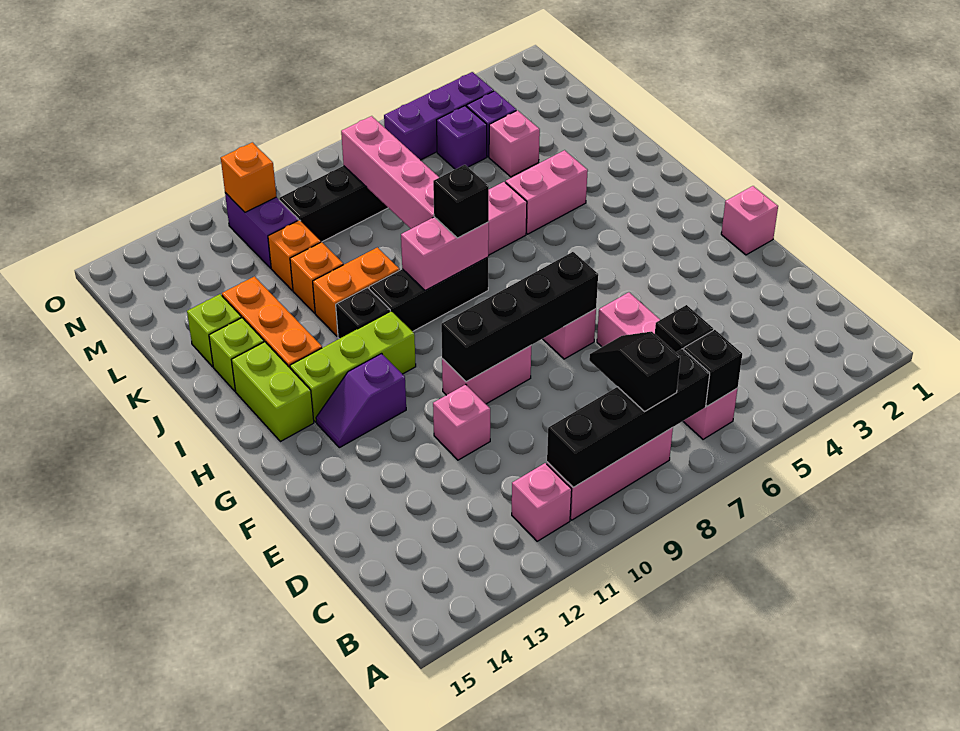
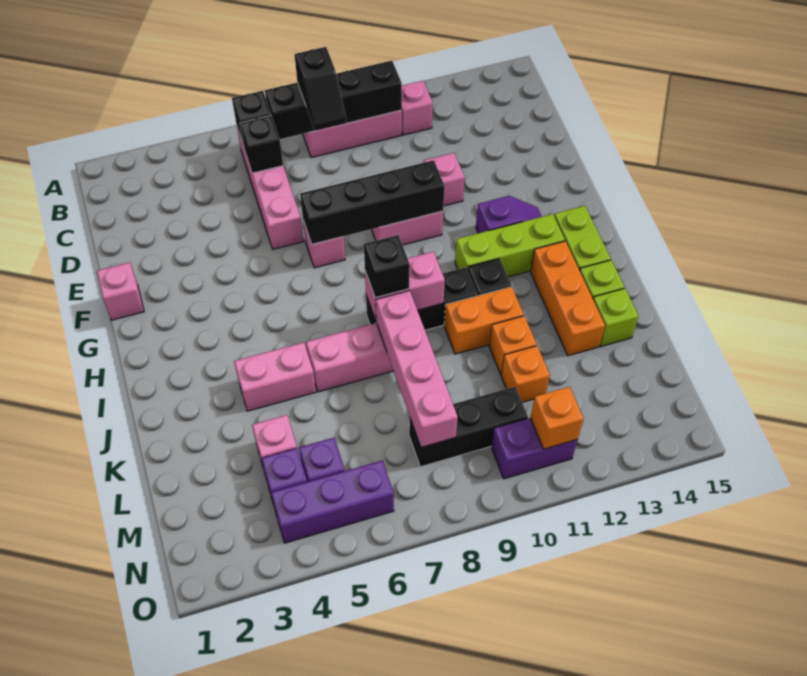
purple brick M11:N11 level 1 -> purple brick N10:N11 level 1

